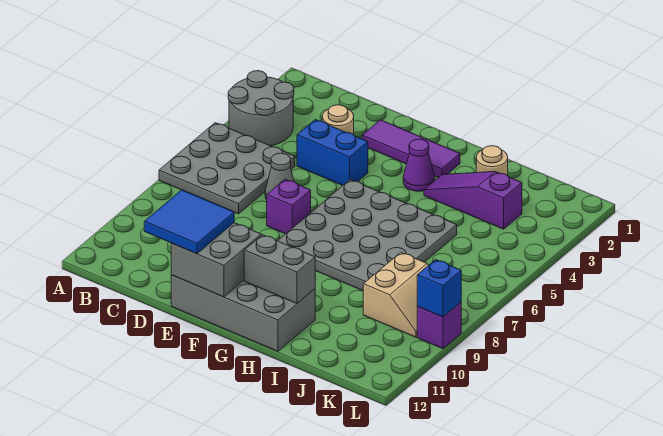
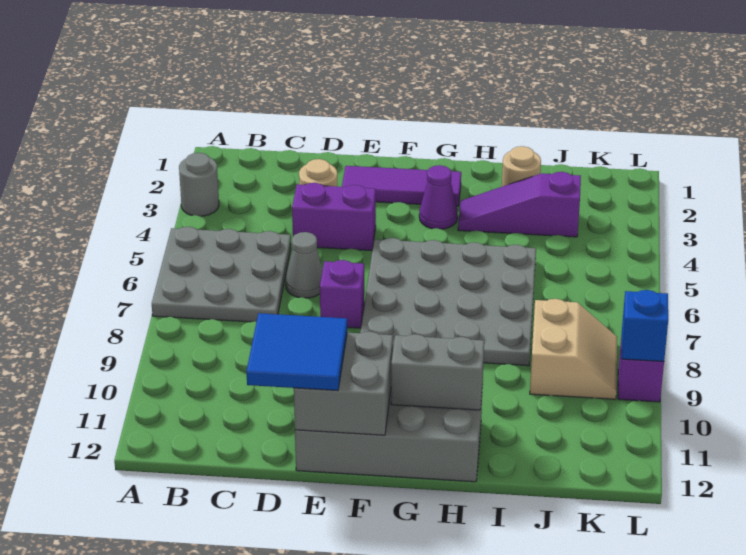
grey round brick A3:B4 level 1 -> grey round brick A3 level 1
blue brick D4:E4 level 1 -> purple brick D4:E4 level 1

